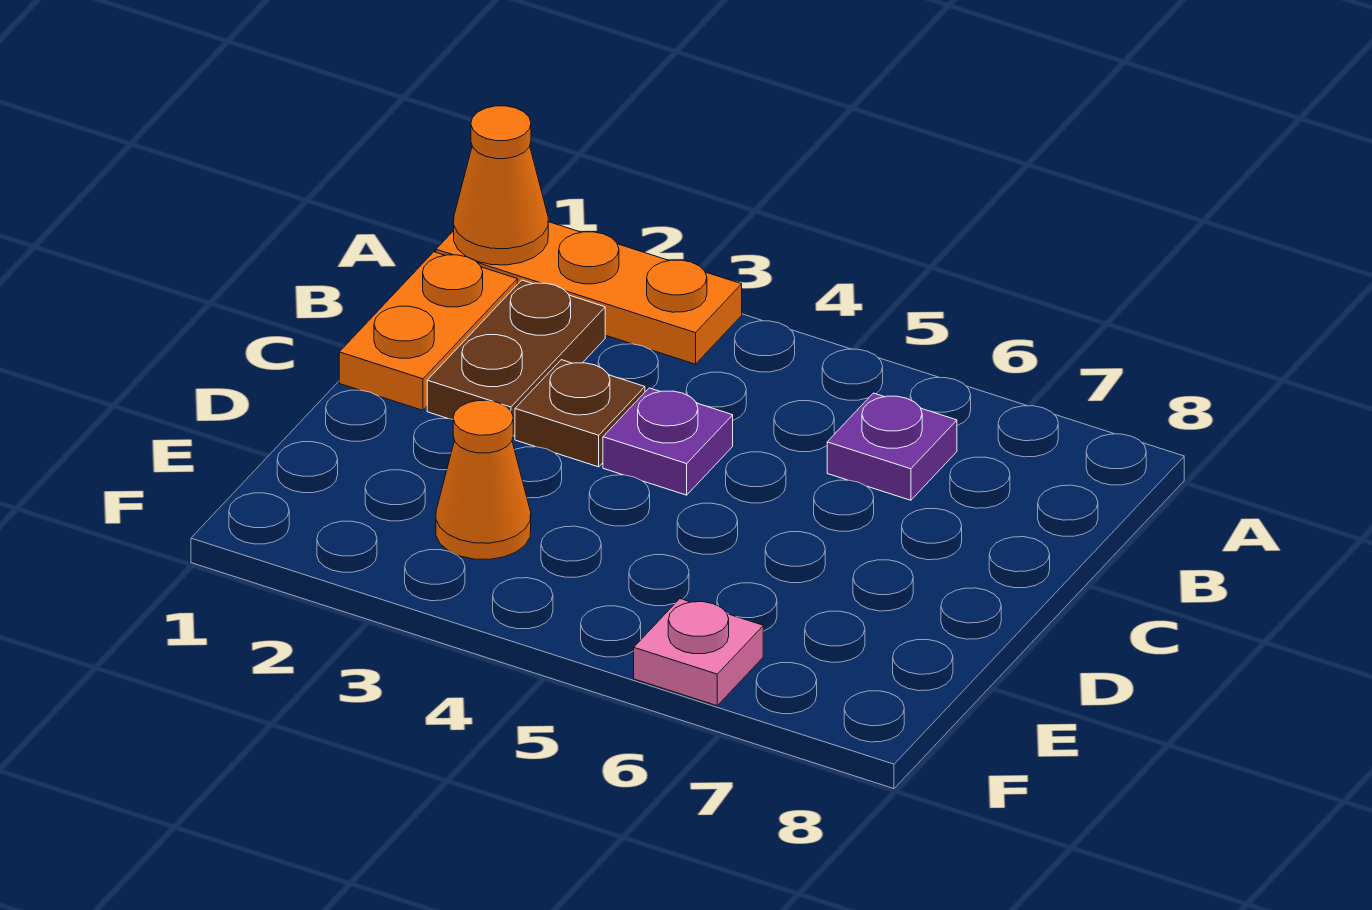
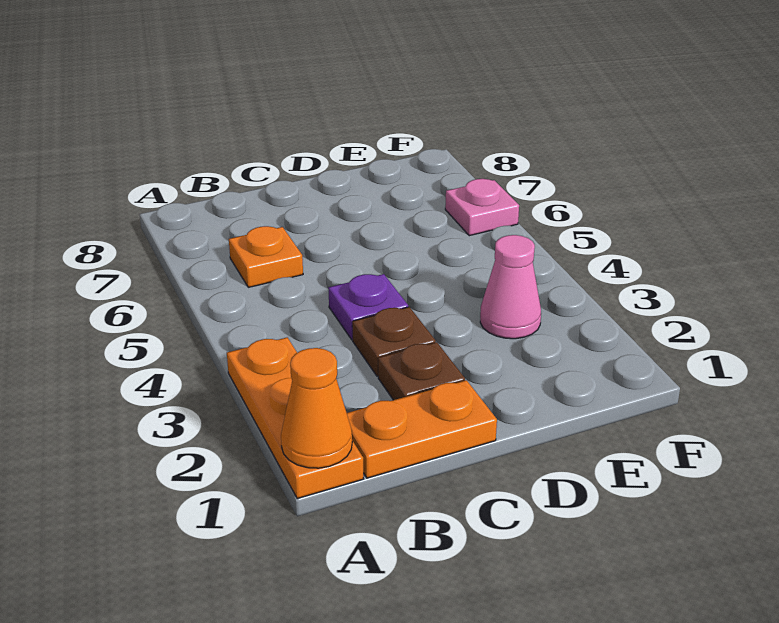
brown plate B2:C2 level 1 -> brown plate C2 level 1
purple plate B6 level 1 -> orange plate B6 level 1
orange cone E3 level 1 -> pink cone E3 level 1

